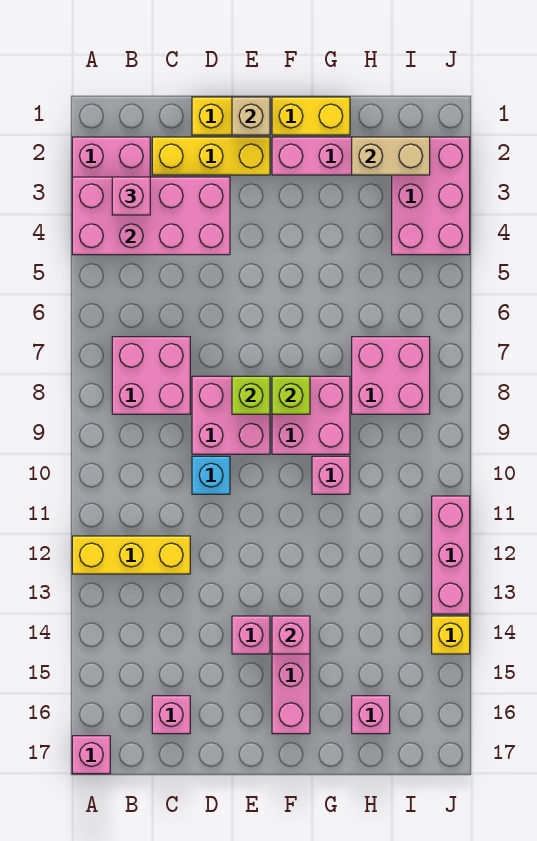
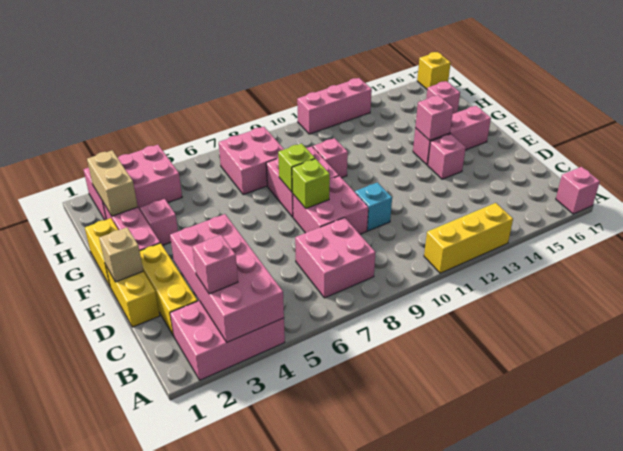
yellow brick A12:C12 level 1 -> yellow brick A11:A13 level 1
pink brick C16 level 1 -> pink brick G3 level 1
yellow brick J14 level 1 -> yellow brick J17 level 1

